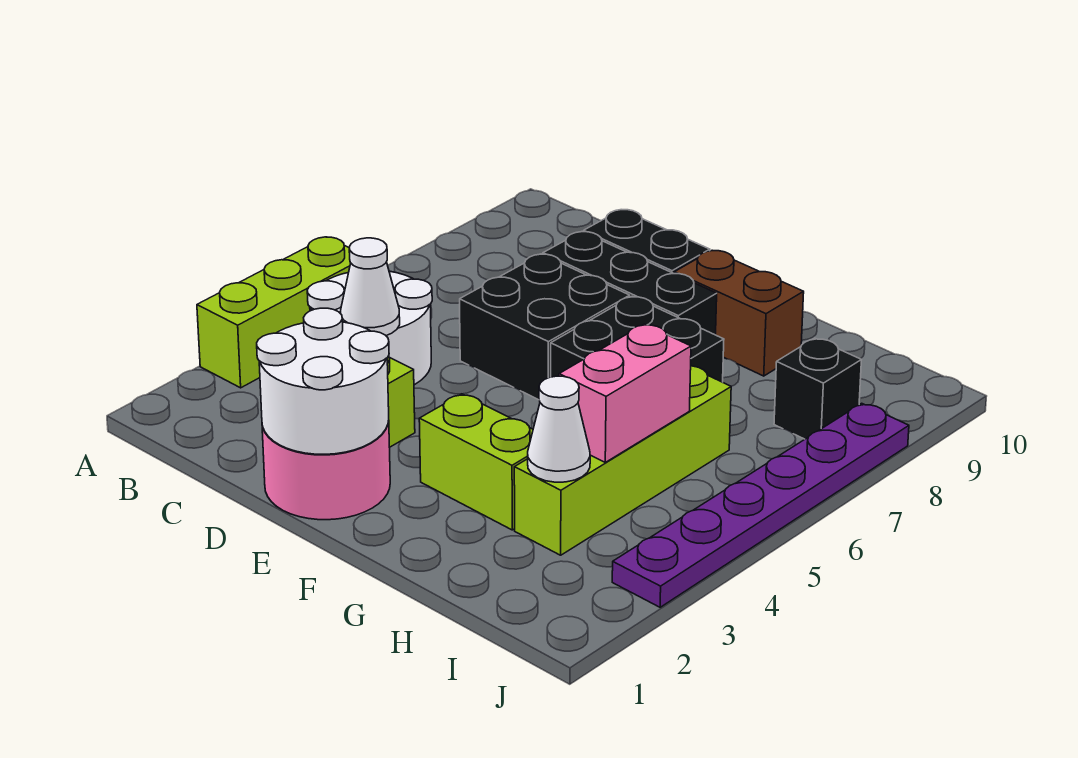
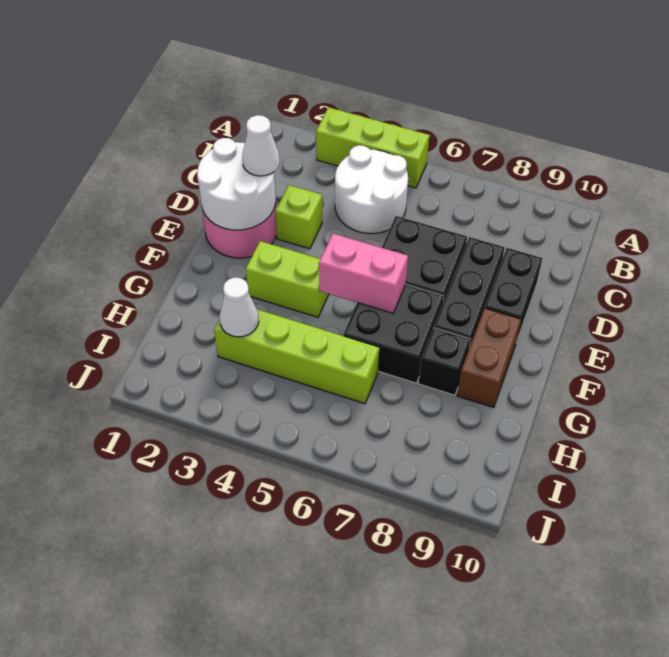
white cone C4 level 2 -> white cone D2 level 3
lime brick F3:G3 level 1 -> lime brick F3:F4 level 1
pink brick H4:H5 level 2 -> pink brick F5:F6 level 2
black brick I8 level 1 -> black brick G8 level 1
purple plate J3:J8 level 1 -> none

